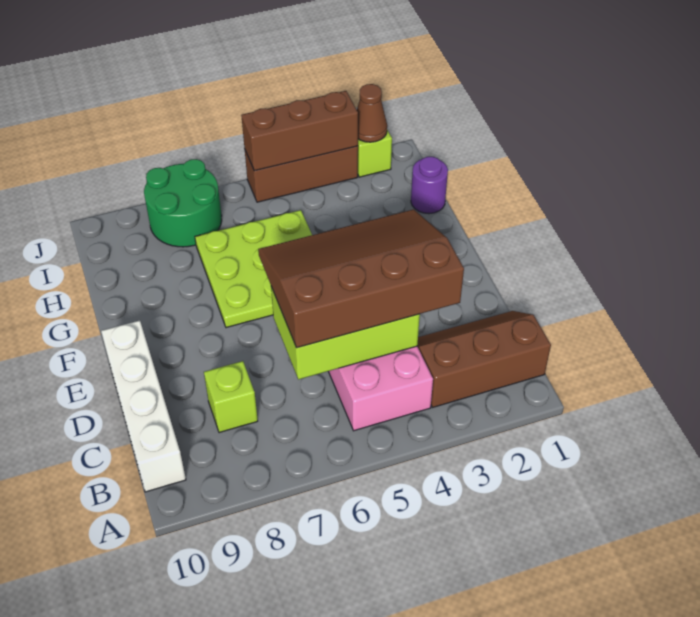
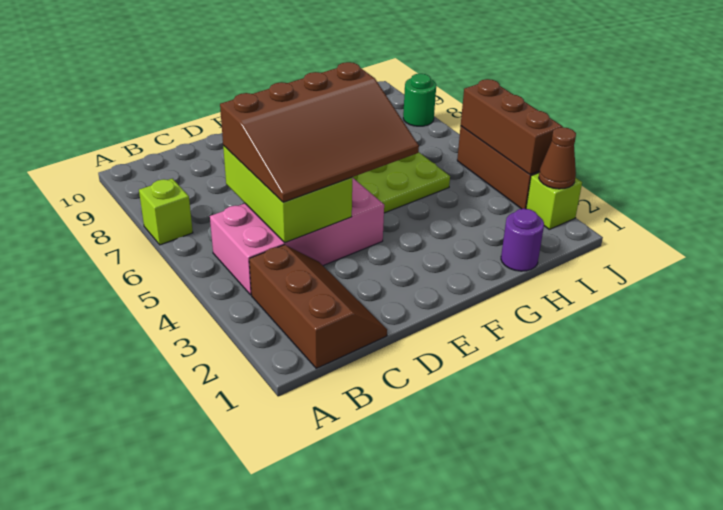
white brick B10:E10 level 1 -> none
brown slope C3:E6 level 3 top C -> brown slope C4:F6 level 3 top 6
lime brick C8 level 1 -> lime brick A7 level 1
green round brick I7:J8 level 1 -> green round brick J8 level 1

